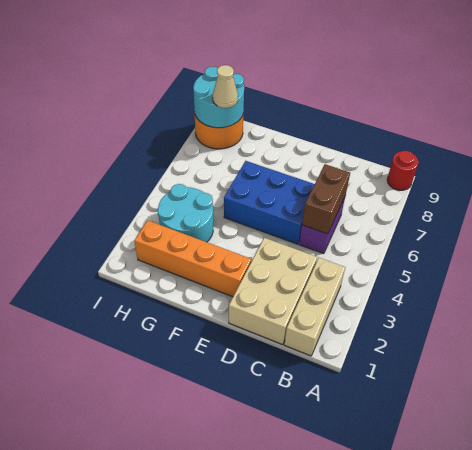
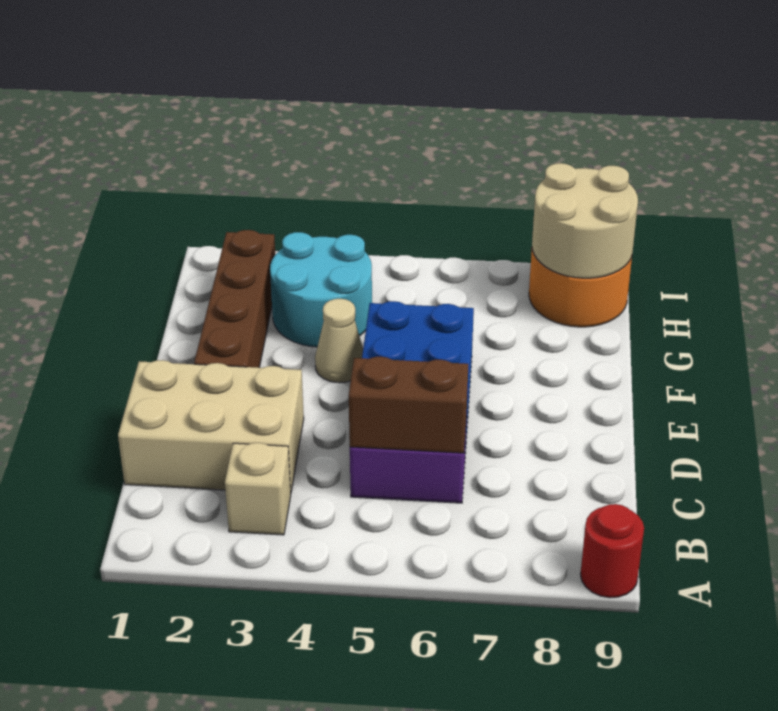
tan brick B1:B3 level 1 -> tan brick B3 level 1
orange brick E2:H2 level 1 -> brown brick E2:H2 level 1
cyan round brick H8:I9 level 2 -> tan round brick H8:I9 level 2
tan cone H8 level 3 -> tan cone F4 level 1

